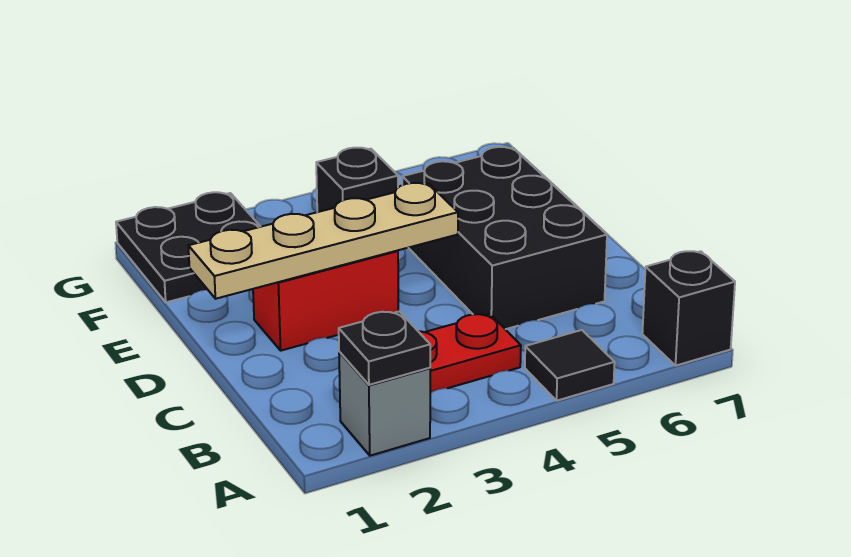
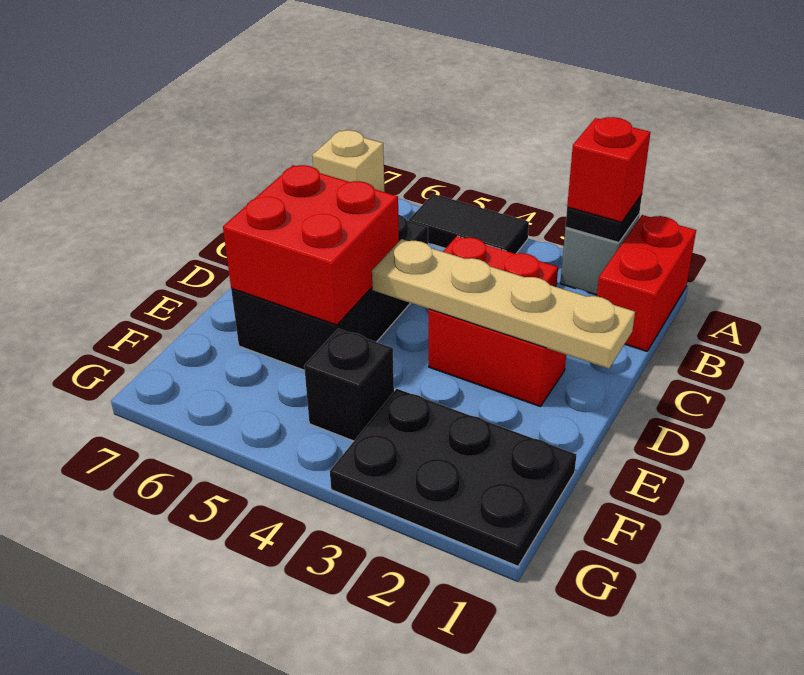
none -> red brick A1:B1 level 1
none -> red brick A2 level 3
black tile A5 level 1 -> black tile A4:A5 level 1
black brick A7 level 1 -> tan brick A7 level 1
none -> red brick D5:E6 level 2
black plate F1:G2 level 1 -> black plate F1:G3 level 1

